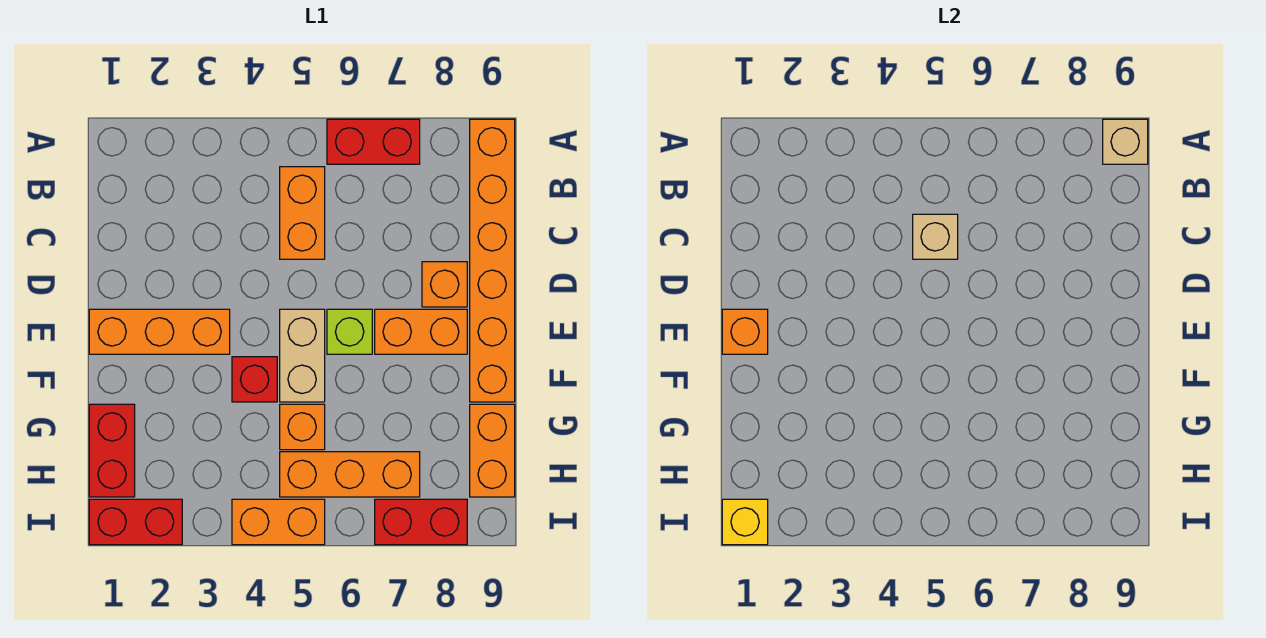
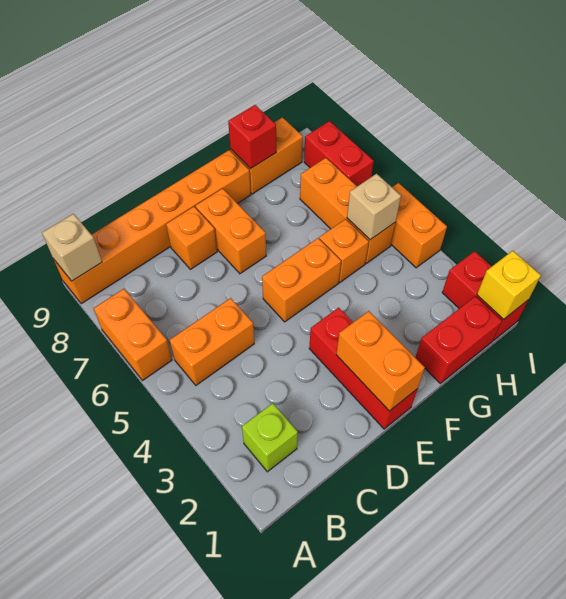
red brick A6:A7 level 1 -> orange brick A6:A7 level 1
tan brick C5 level 2 -> tan brick H5 level 2
orange brick E1:E3 level 1 -> red brick E1:E3 level 1
orange brick E1 level 2 -> orange brick E1:E2 level 2
tan brick E5:F5 level 1 -> orange brick E5:F5 level 1
lime brick E6 level 1 -> lime brick B2 level 1
red brick F4 level 1 -> red brick G9 level 2

